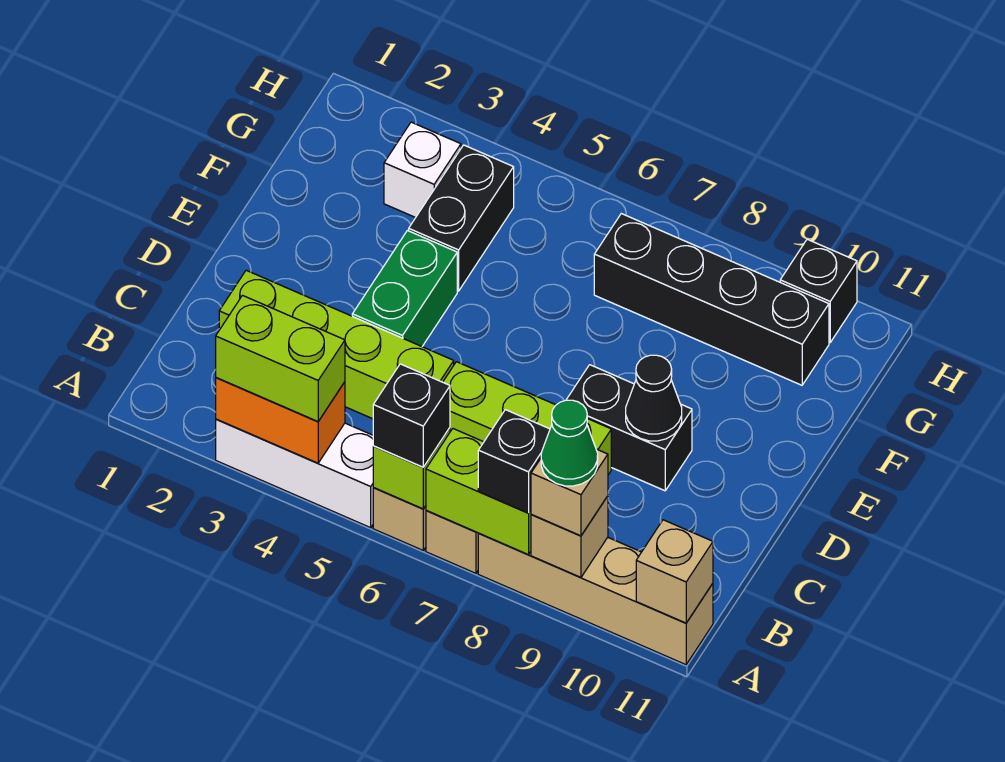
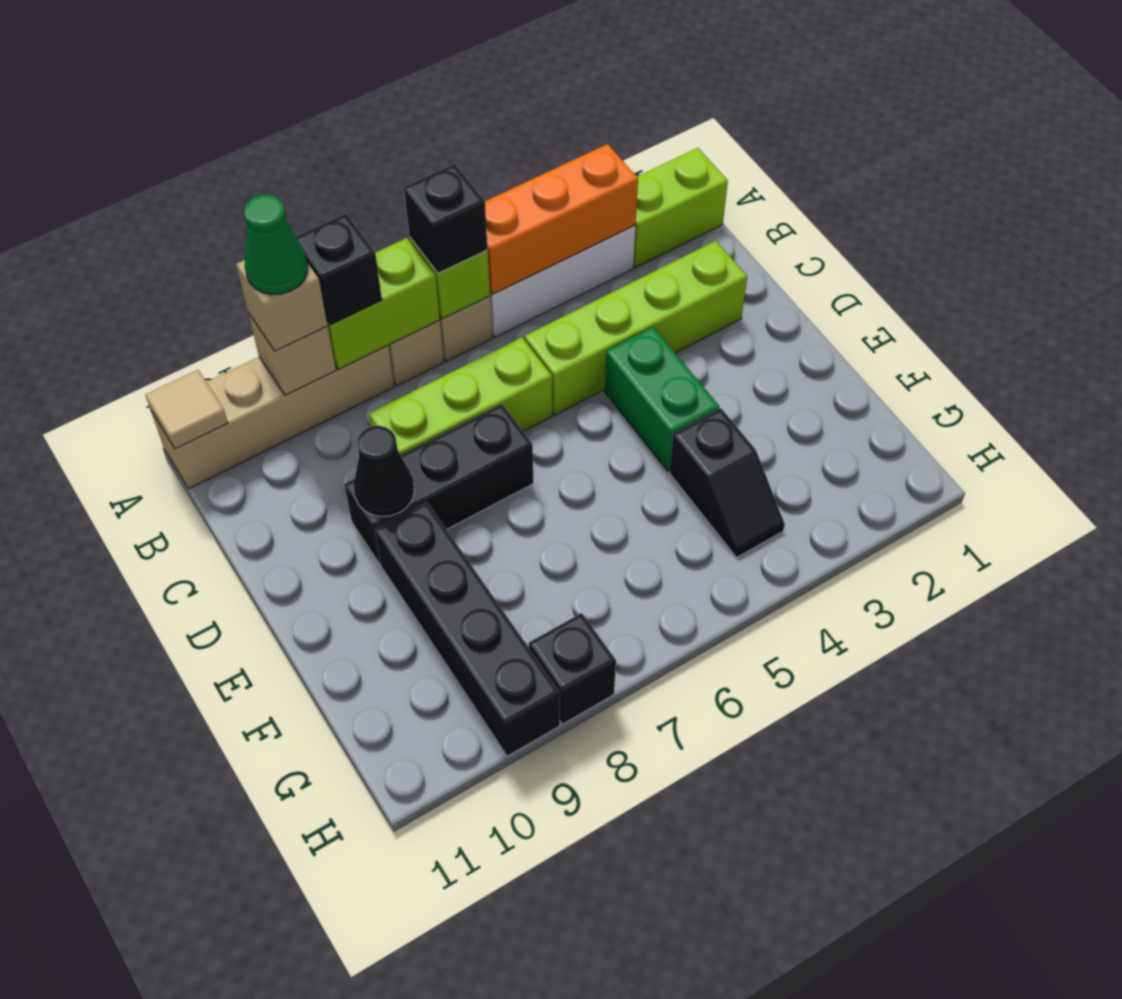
orange brick A3:A4 level 2 -> orange brick A3:A5 level 2
lime brick A3:A4 level 3 -> lime brick A1:A2 level 1
tan brick A11 level 2 -> tan tile A11 level 2
black brick D8:D9 level 1 -> black brick D7:D9 level 1
black brick F4:G4 level 1 -> black slope F4:G4 level 1 top F
white brick G3 level 1 -> none
black brick G7:G10 level 1 -> black brick E9:H9 level 1
black brick H10 level 1 -> black brick H8 level 1

